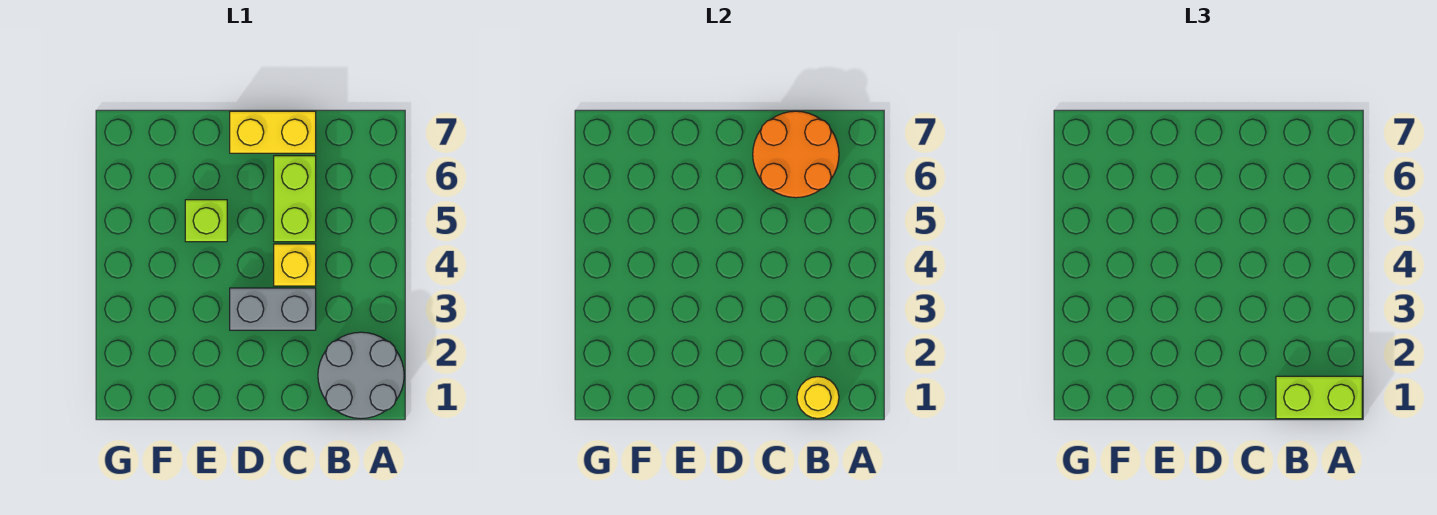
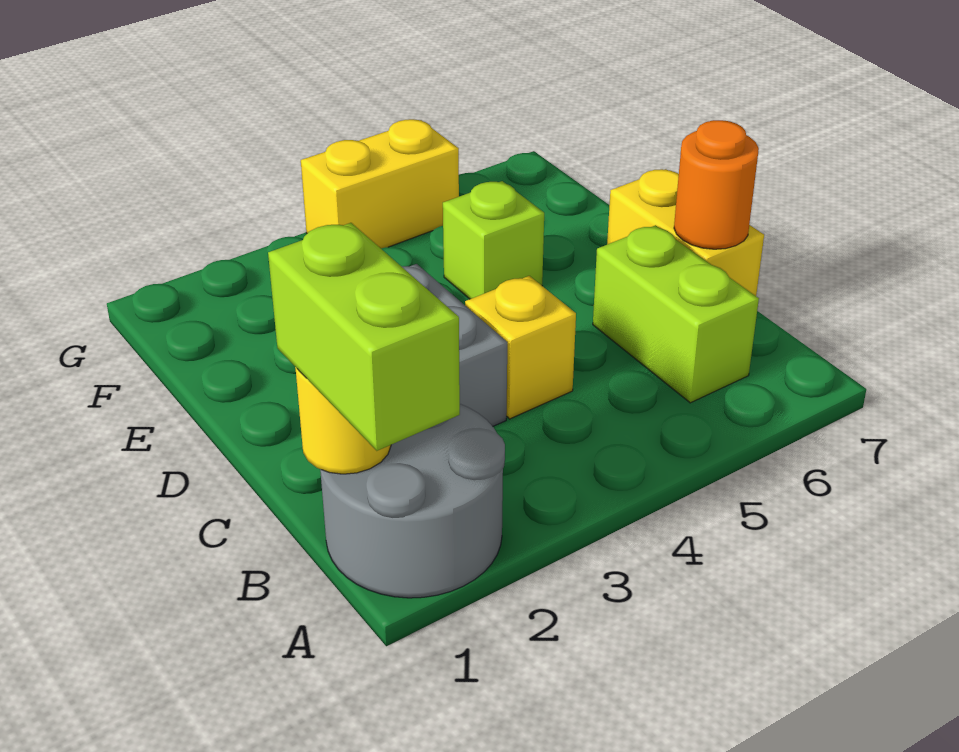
orange round brick B6:C7 level 2 -> orange round brick C7 level 2
lime brick C5:C6 level 1 -> lime brick B6:C6 level 1
none -> yellow brick G4:G5 level 1

